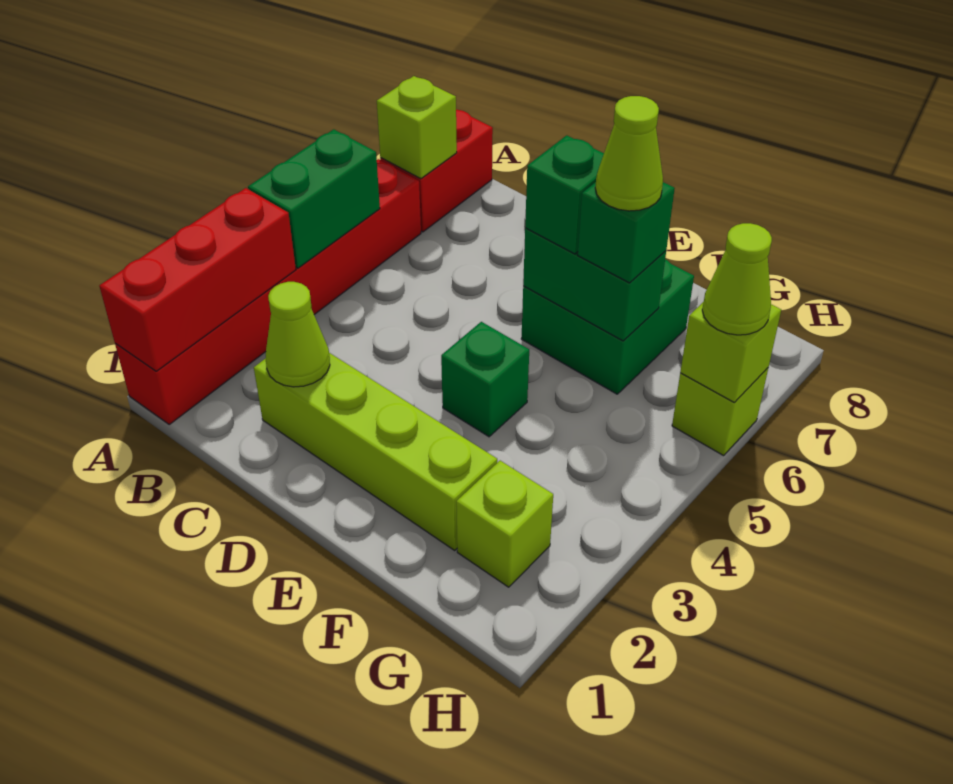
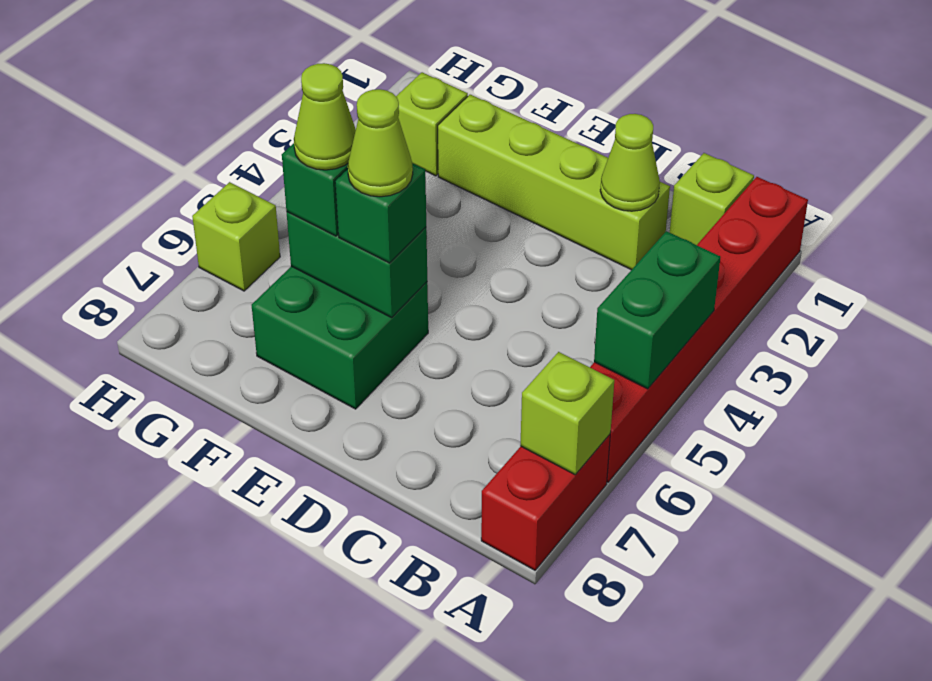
red brick A1:A3 level 2 -> none
green brick E4 level 1 -> none
lime brick H6 level 2 -> lime brick B1 level 1
lime cone H6 level 3 -> lime cone E6 level 4

